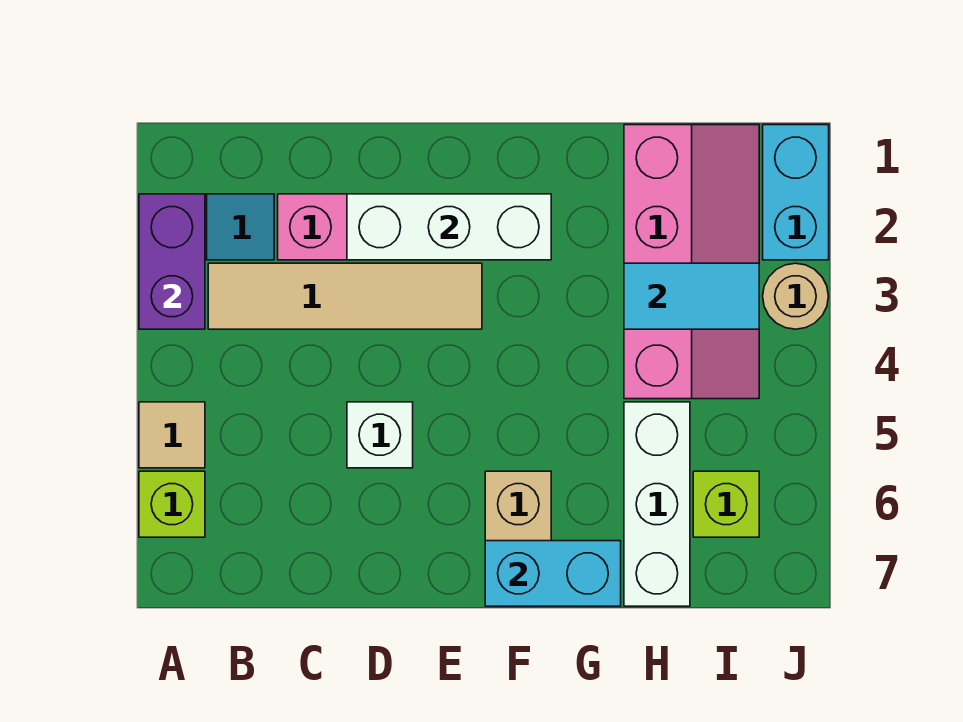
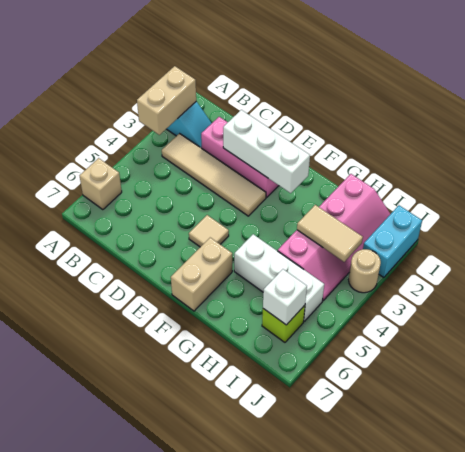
purple brick A2:A3 level 2 -> tan brick A2:A3 level 2
tan tile A5 level 1 -> tan tile E5 level 1
lime brick A6 level 1 -> tan brick A6 level 1
white brick D5 level 1 -> white brick I6 level 2
cyan brick F7:G7 level 2 -> none
cyan tile H3:I3 level 2 -> tan tile H3:I3 level 2
white brick H5:H7 level 1 -> white brick G5:I5 level 1

